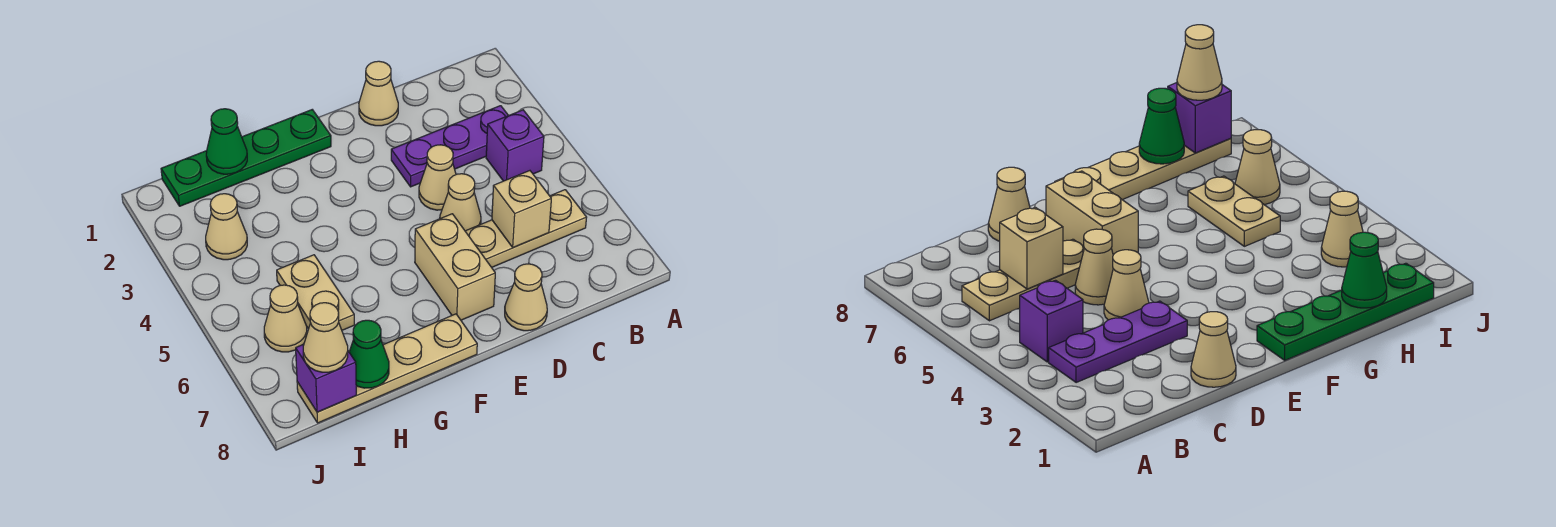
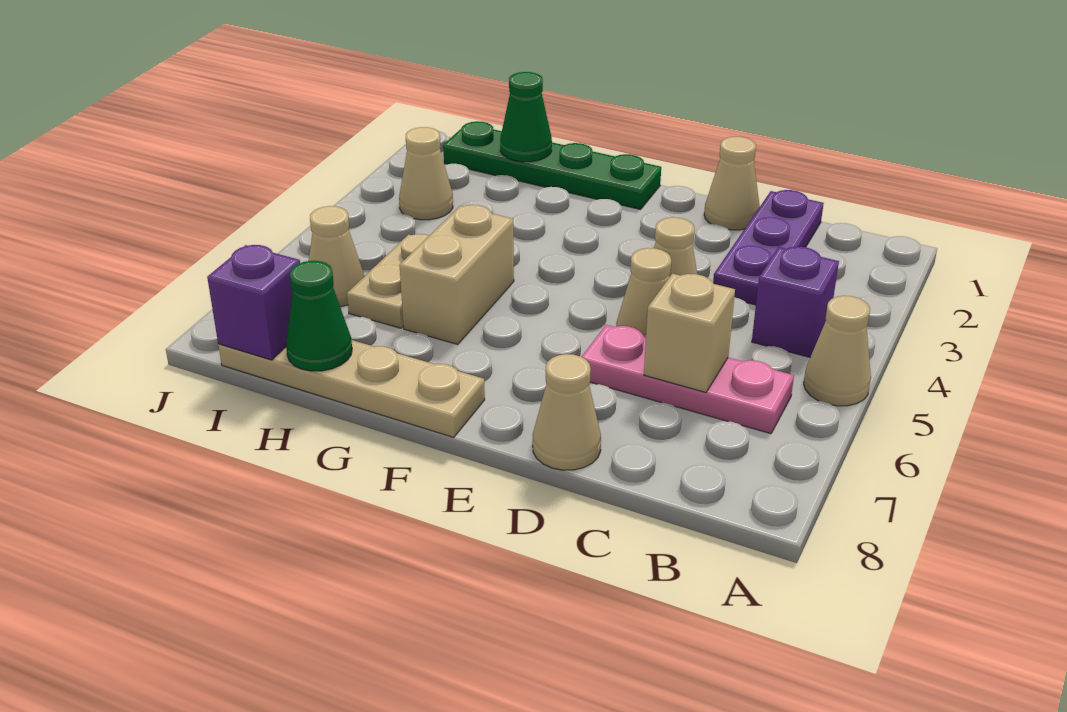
purple plate B3:D3 level 1 -> purple plate C1:C3 level 1
tan plate B6:D6 level 1 -> pink plate B6:D6 level 1
tan brick E6:E7 level 1 -> tan brick G5:G6 level 1
tan cone I8 level 3 -> tan cone A5 level 1

